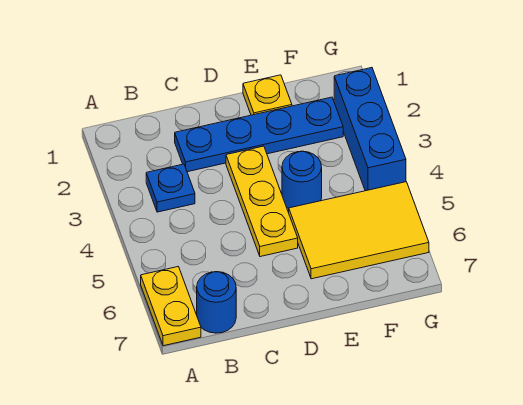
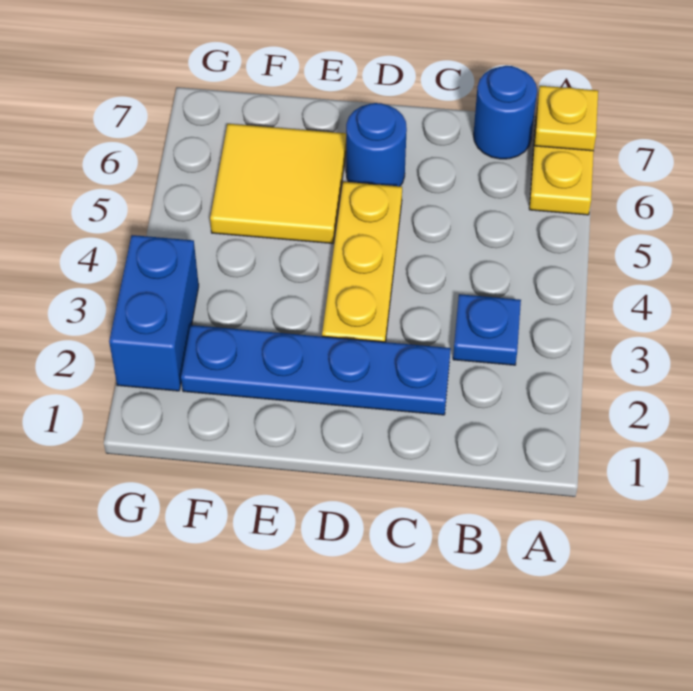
yellow plate E1 level 1 -> yellow plate A7 level 2
blue round brick E4 level 1 -> blue round brick D6 level 1
yellow tile E5:G6 level 1 -> yellow tile E5:F6 level 1
blue brick G2:G4 level 1 -> blue brick G2:G3 level 1

